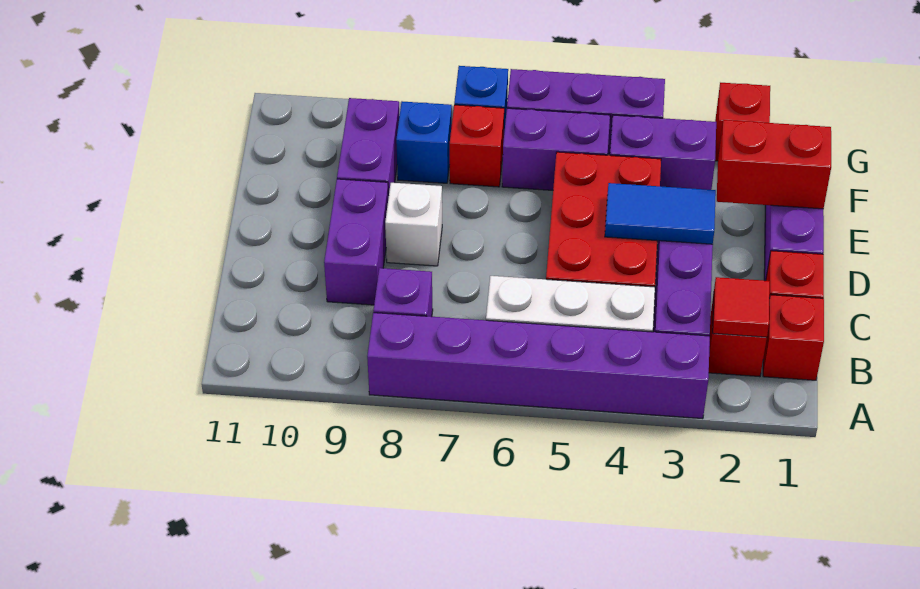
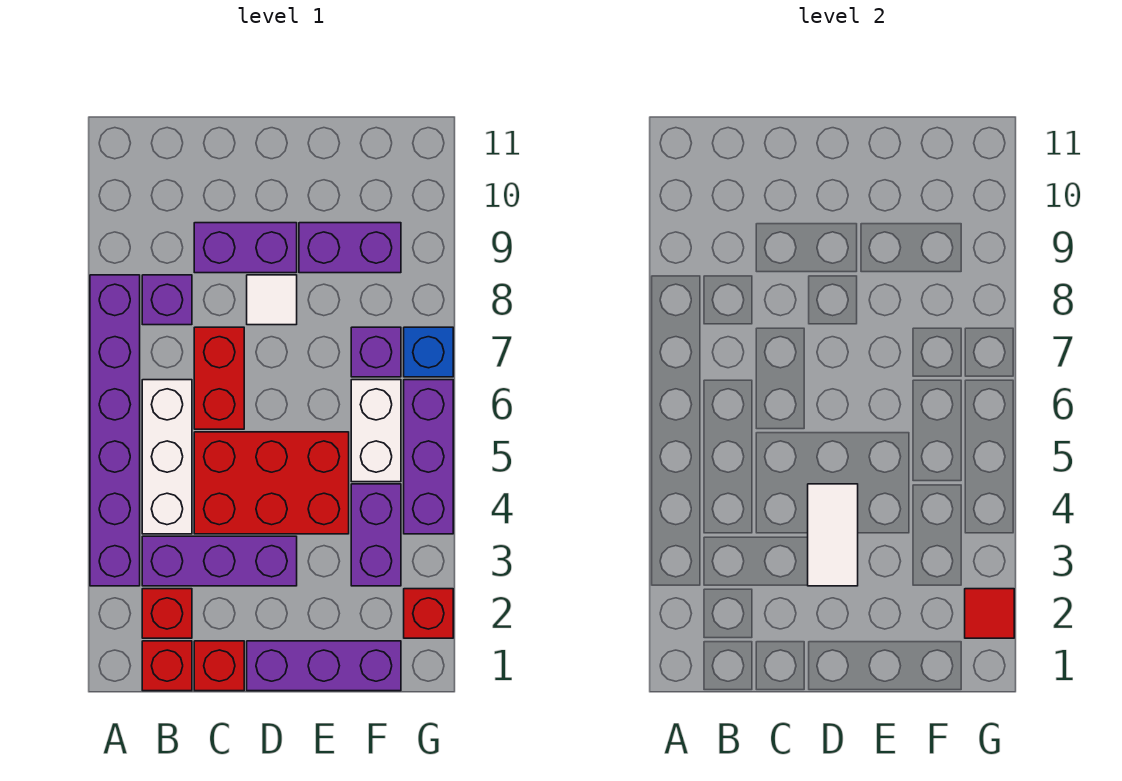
red tile B2 level 2 -> red tile G2 level 2
blue tile D3:D4 level 2 -> white tile D3:D4 level 2
white brick D8 level 1 -> white tile D8 level 1
red brick E1:E2 level 2 -> red brick C6:C7 level 1
purple brick F5:F6 level 1 -> white brick F5:F6 level 1
red brick F7 level 1 -> purple brick F7 level 1
blue brick F8 level 1 -> none

